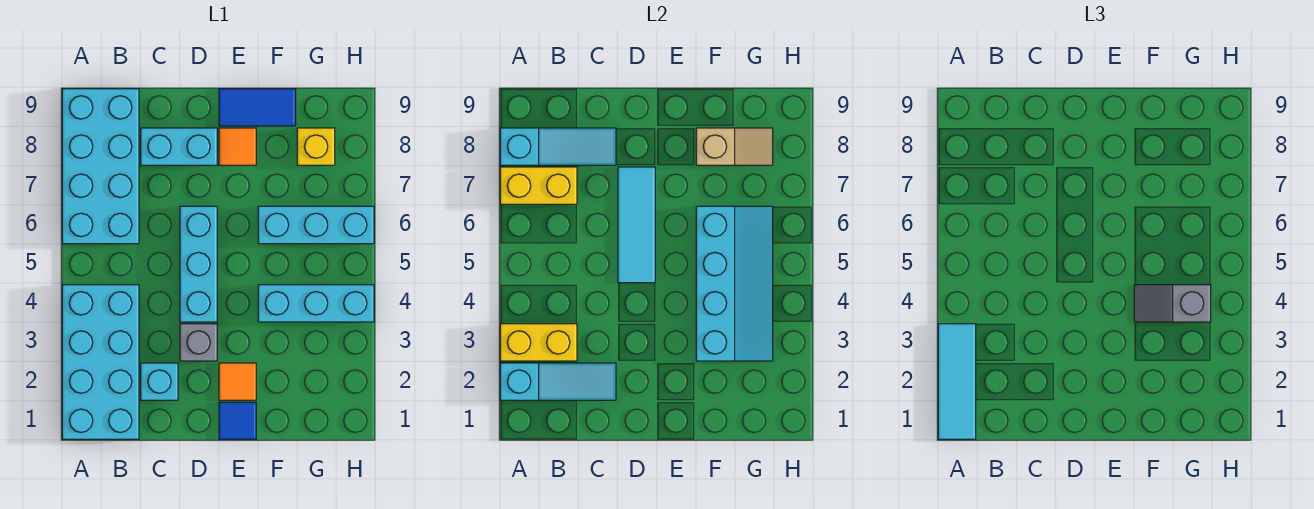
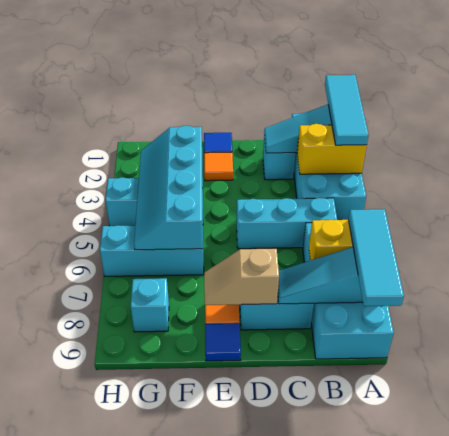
grey brick D3 level 1 -> none
cyan brick D4:D6 level 1 -> cyan brick B5:D5 level 1
cyan tile D5:D7 level 2 -> cyan tile A7:A9 level 3
blue tile E9:F9 level 1 -> blue tile E9 level 1
grey slope F4:G4 level 3 top G -> none
tan slope F8:G8 level 2 top F -> tan slope D8:E8 level 2 top D
yellow brick G8 level 1 -> cyan brick G8 level 1

